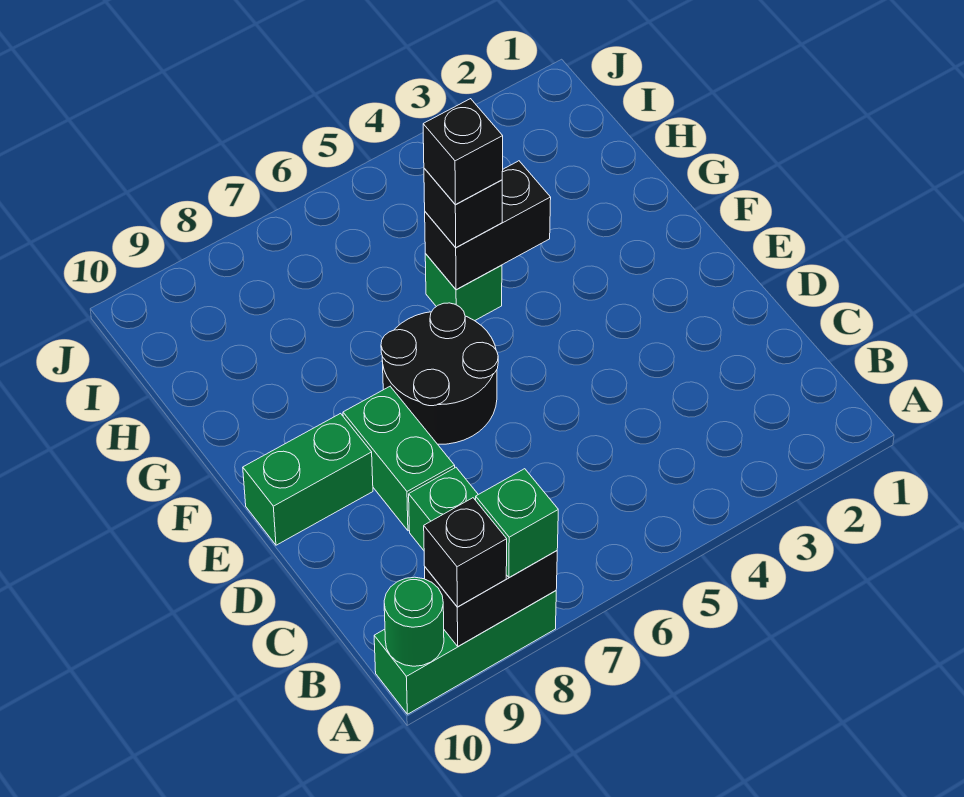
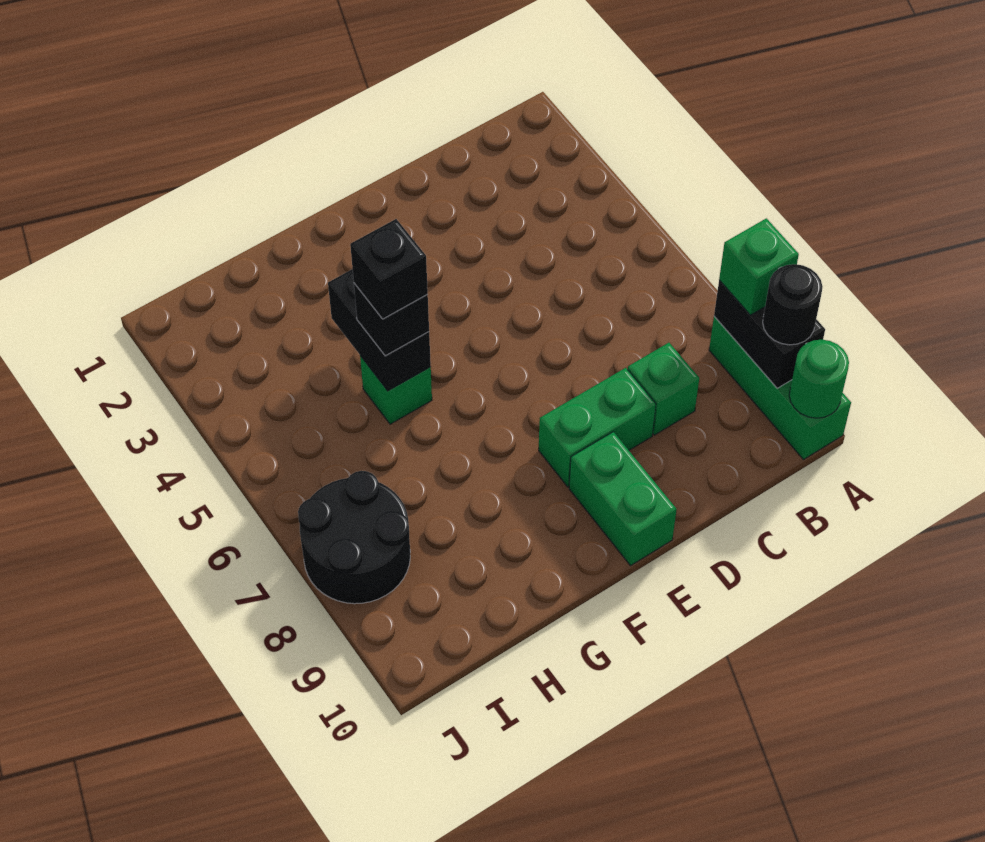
black brick A9 level 3 -> black round brick A9 level 3
black round brick E6:F7 level 1 -> black round brick I7:J8 level 1

